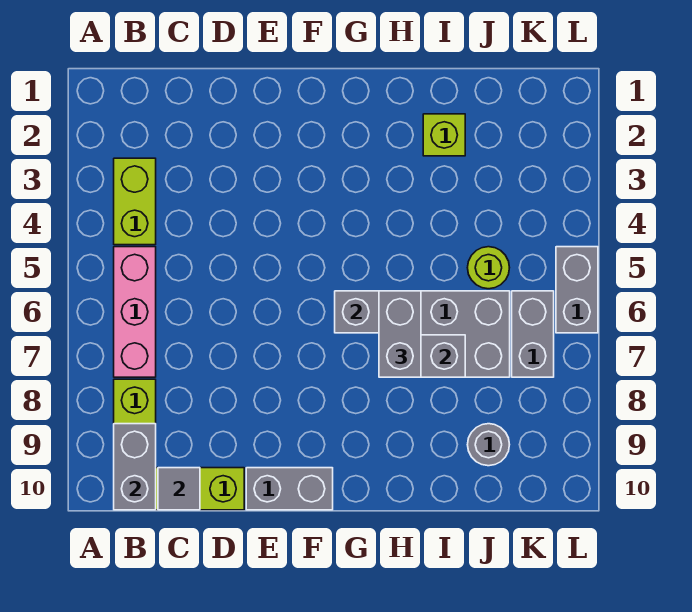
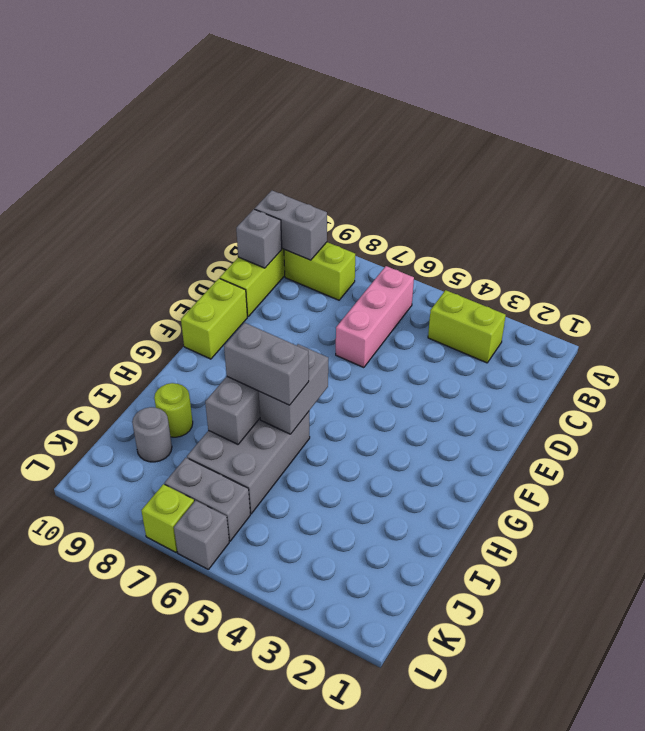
pink brick B5:B7 level 1 -> pink brick B6:D6 level 1
grey tile C10 level 2 -> grey brick C10 level 2
grey brick E10:F10 level 1 -> lime brick E10:F10 level 1
lime brick I2 level 1 -> lime brick L7 level 1
lime round brick J5 level 1 -> lime round brick I9 level 1
grey brick L5:L6 level 1 -> grey brick L6 level 1

